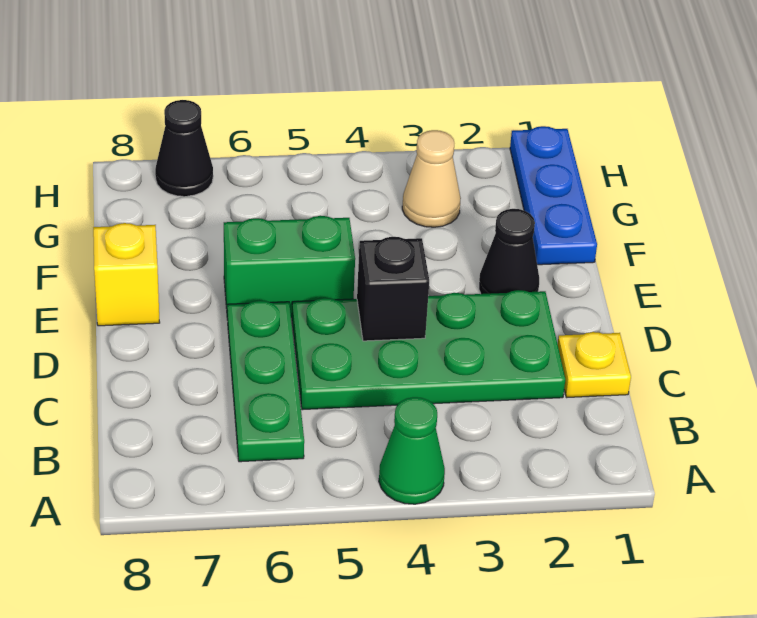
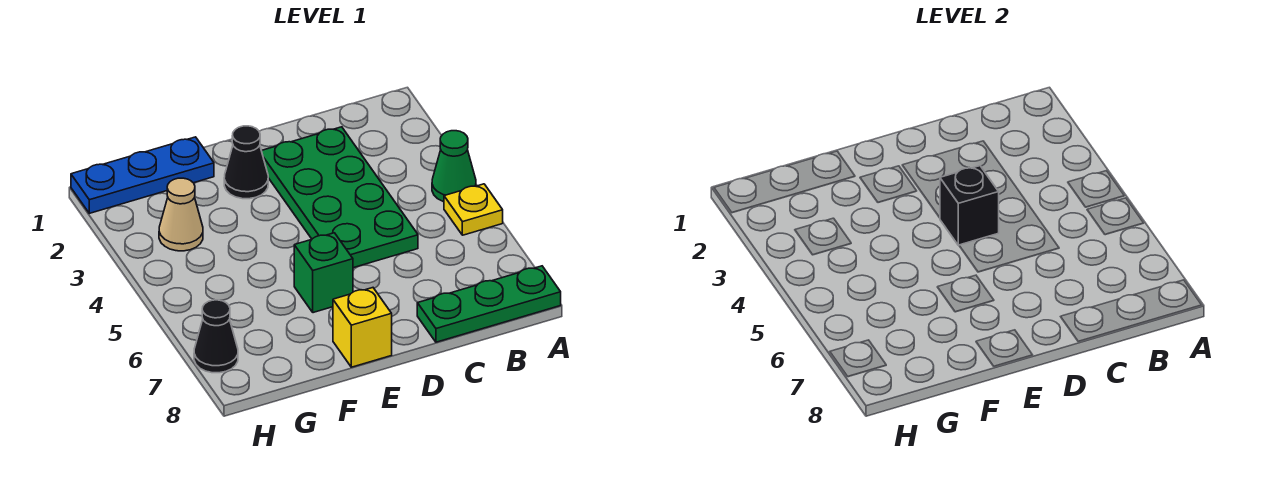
green plate B6:D6 level 1 -> green plate A8:C8 level 1
yellow plate C1 level 1 -> yellow plate A5 level 1
green brick E5:E6 level 1 -> green brick E6 level 1

